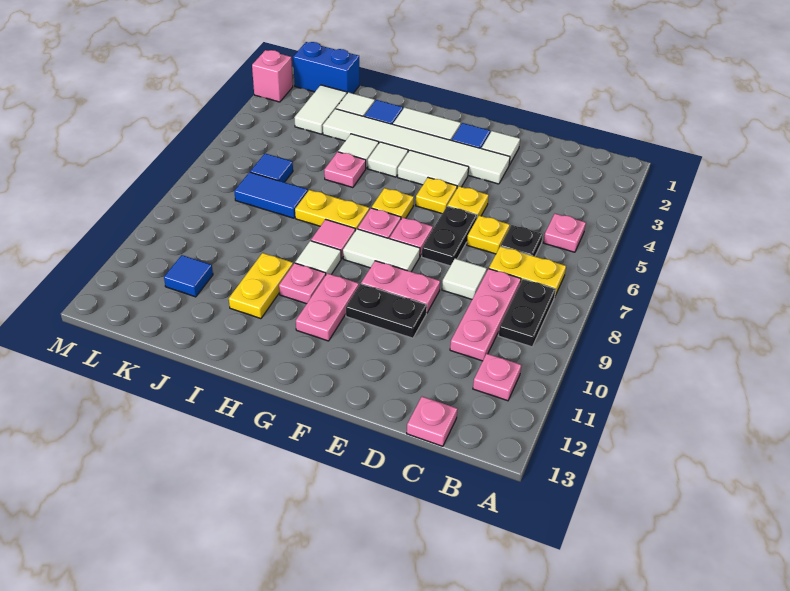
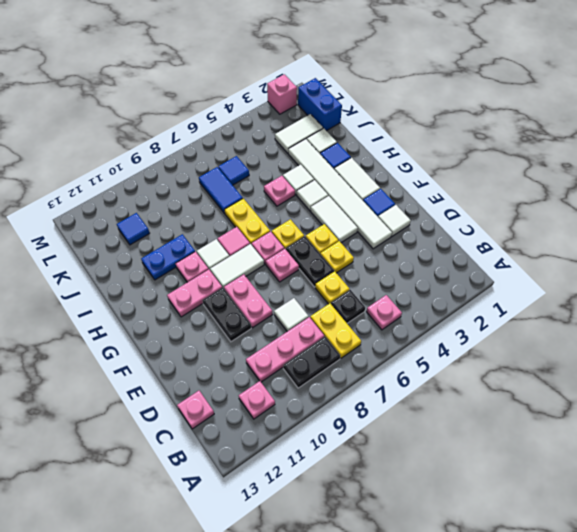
black plate E6:E7 level 1 -> black plate E6:F6 level 1
white tile F8:G8 level 1 -> white tile G8:G9 level 1
yellow plate I10:I11 level 1 -> blue plate I10:I11 level 1

